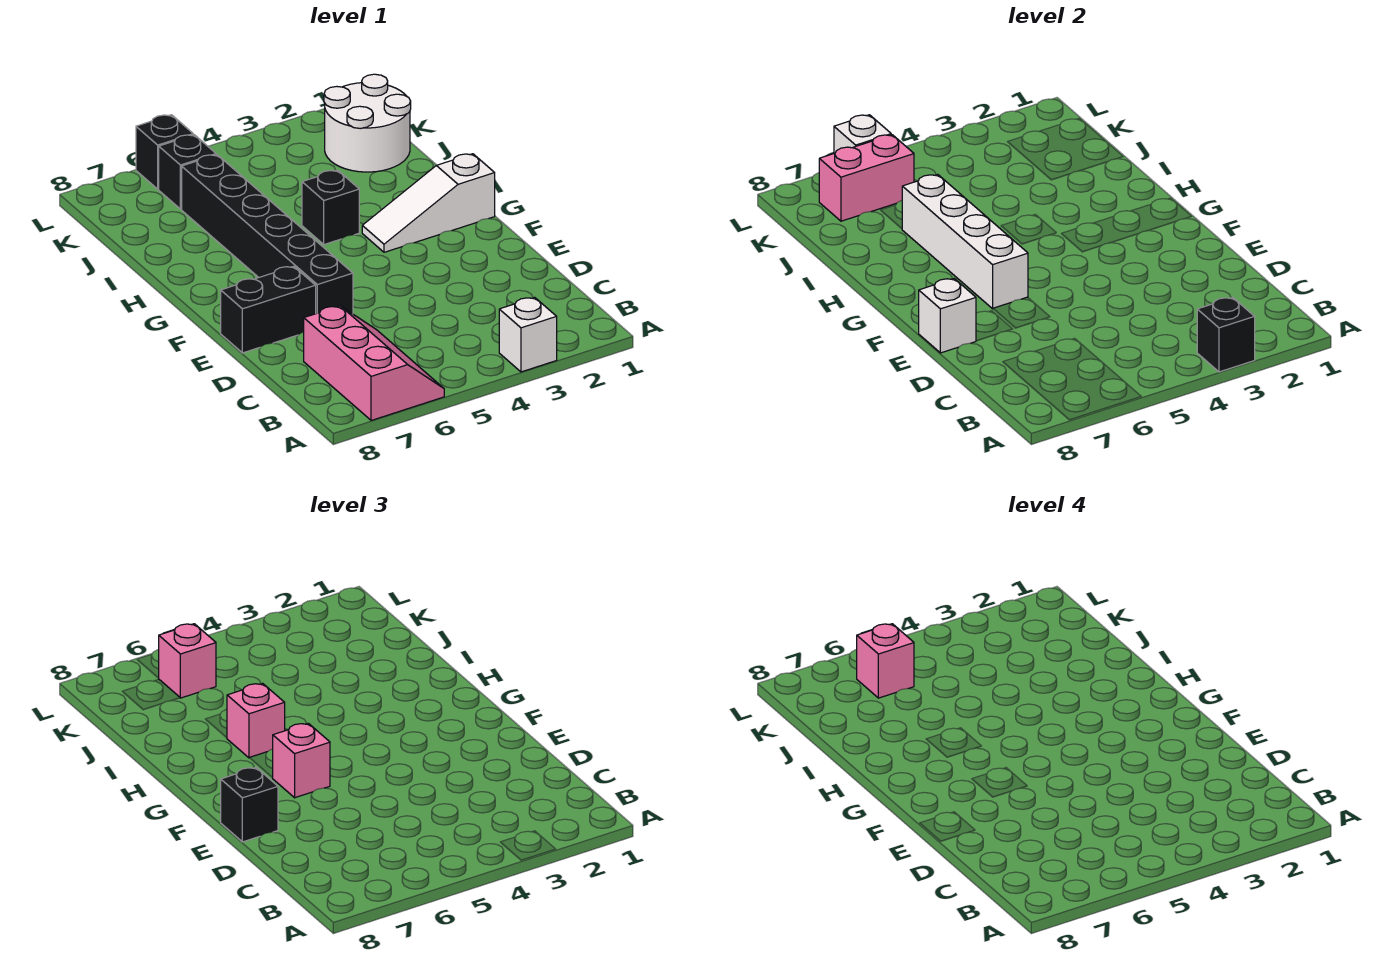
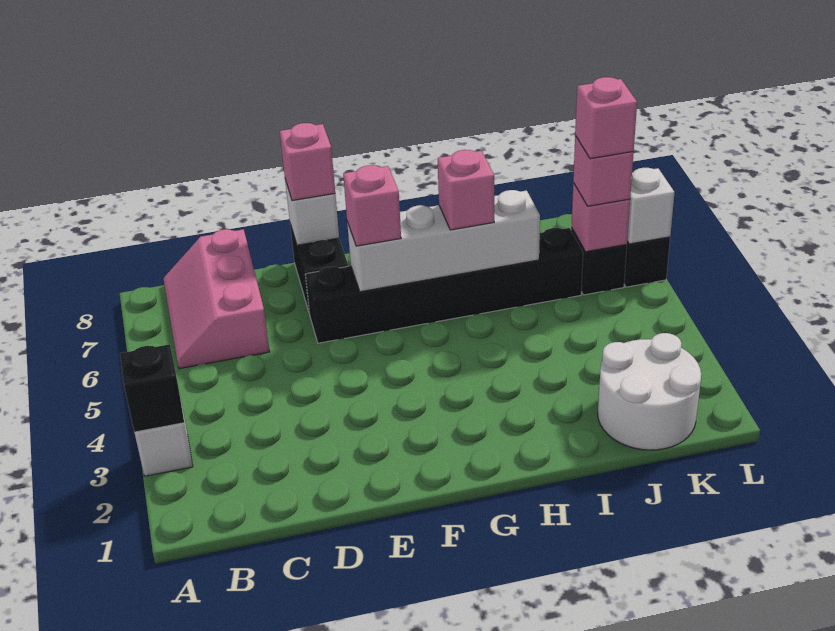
pink slope A6:C7 level 1 top 7 -> pink slope B6:C8 level 1 top C
black brick E8 level 3 -> pink brick E8 level 3
white slope G1:G3 level 1 top 1 -> none
black brick H4 level 1 -> none
pink brick K6:K7 level 2 -> pink brick K6 level 2

